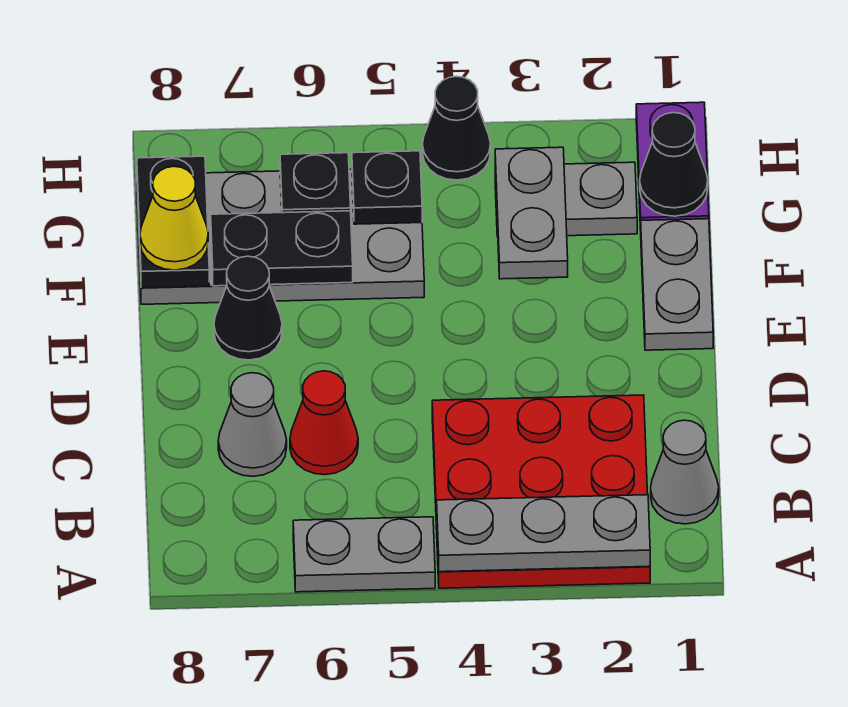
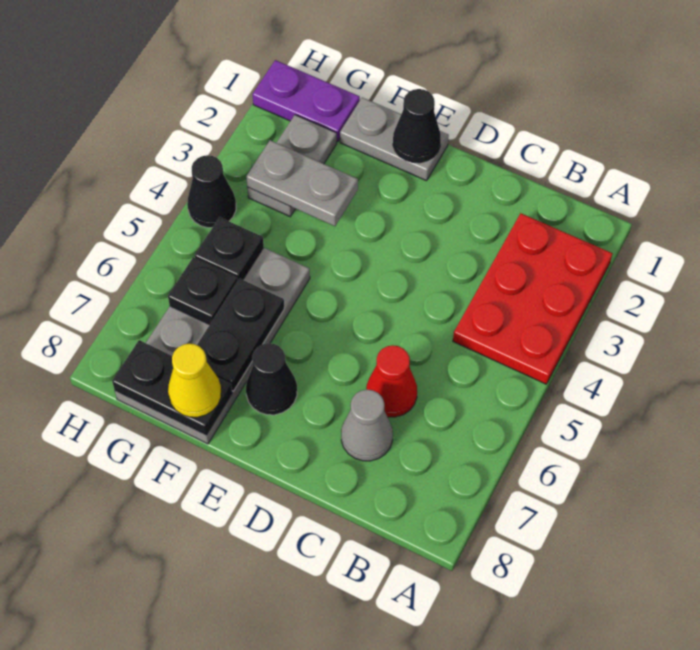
red plate A2:C4 level 1 -> red plate A2:B4 level 1
grey plate A2:A4 level 2 -> none
grey plate A5:A6 level 1 -> none
grey cone B1 level 1 -> none
black cone G1 level 2 -> black cone E1 level 2

